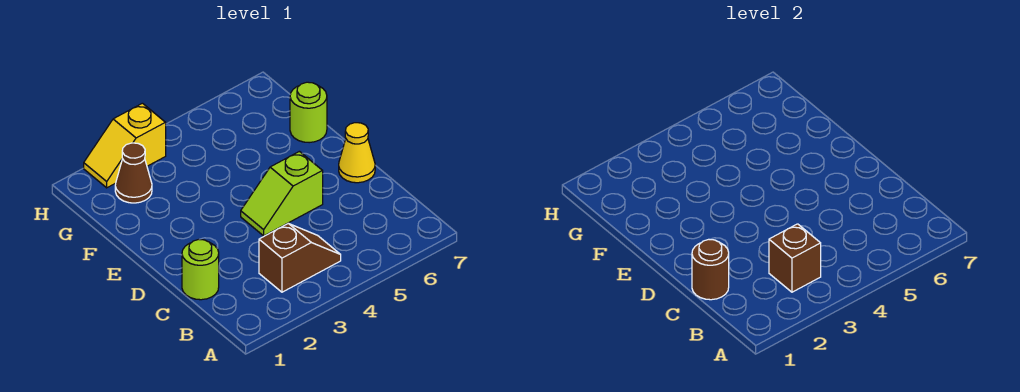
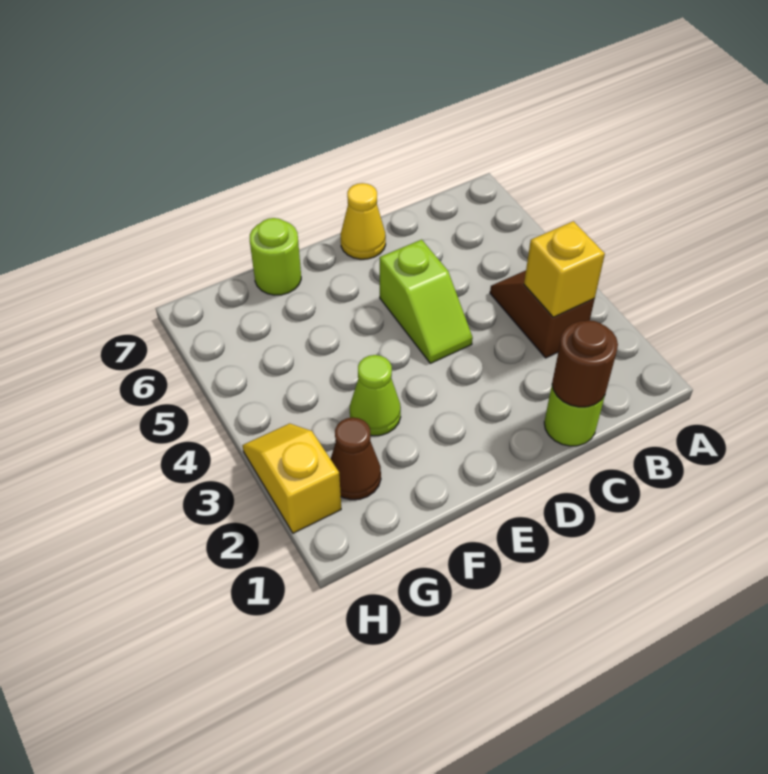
brown brick B3 level 2 -> yellow brick B3 level 2
none -> lime cone F3 level 1
yellow slope H2:H3 level 1 top 3 -> yellow slope H2:H3 level 1 top 2

